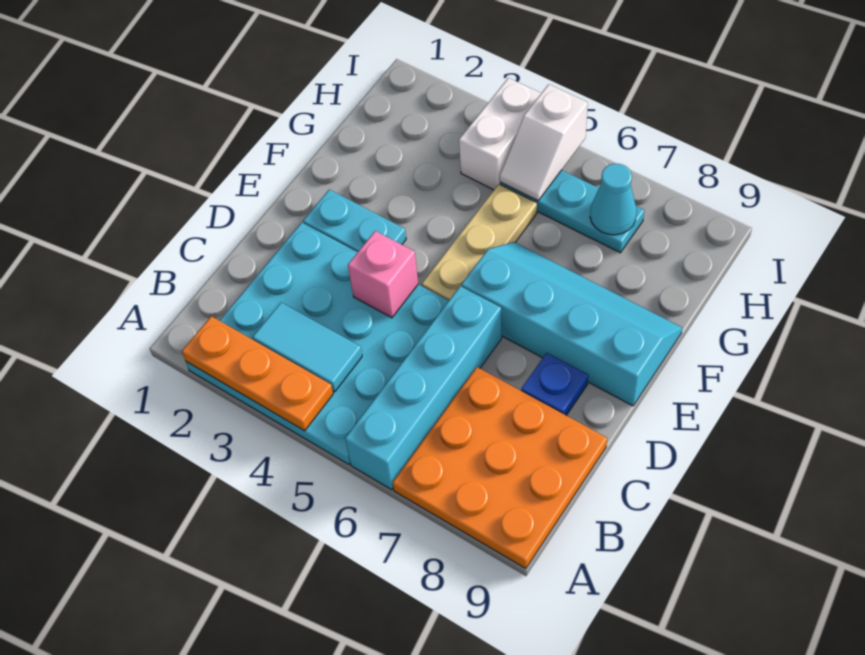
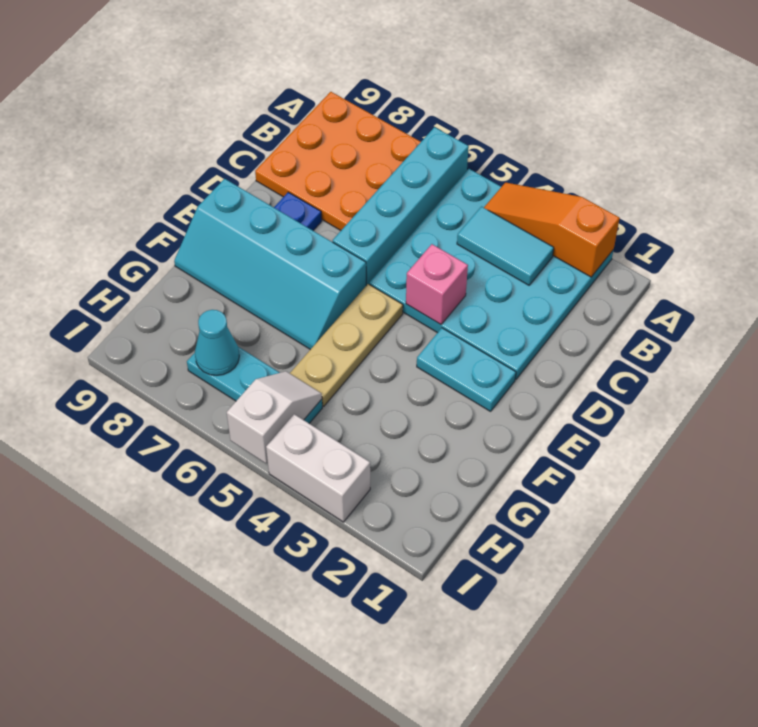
orange plate A2:A4 level 2 -> orange slope A2:A4 level 2 top 2
white brick H4:I4 level 1 -> white brick I3:I4 level 1

